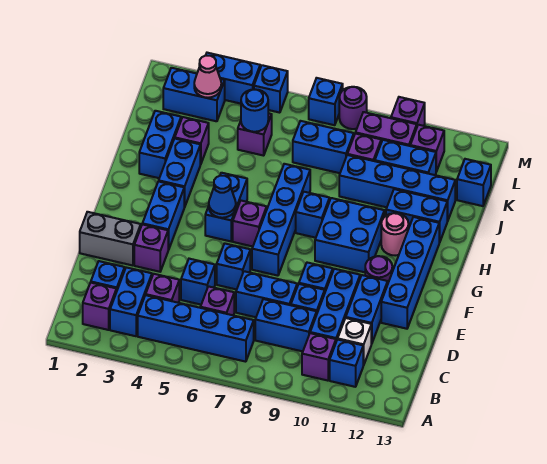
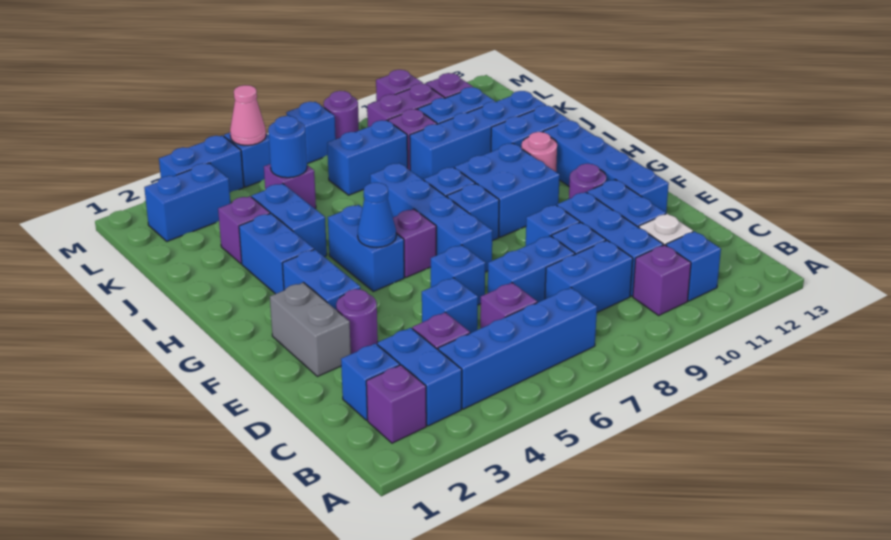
grey brick E1:E2 level 1 -> grey brick E2:F2 level 1
purple brick E3 level 1 -> purple round brick E3 level 1
blue brick I2:J2 level 1 -> blue brick I4:J4 level 1
blue brick K13 level 1 -> blue brick G8 level 1
pink cone L3 level 2 -> pink cone M5 level 2

